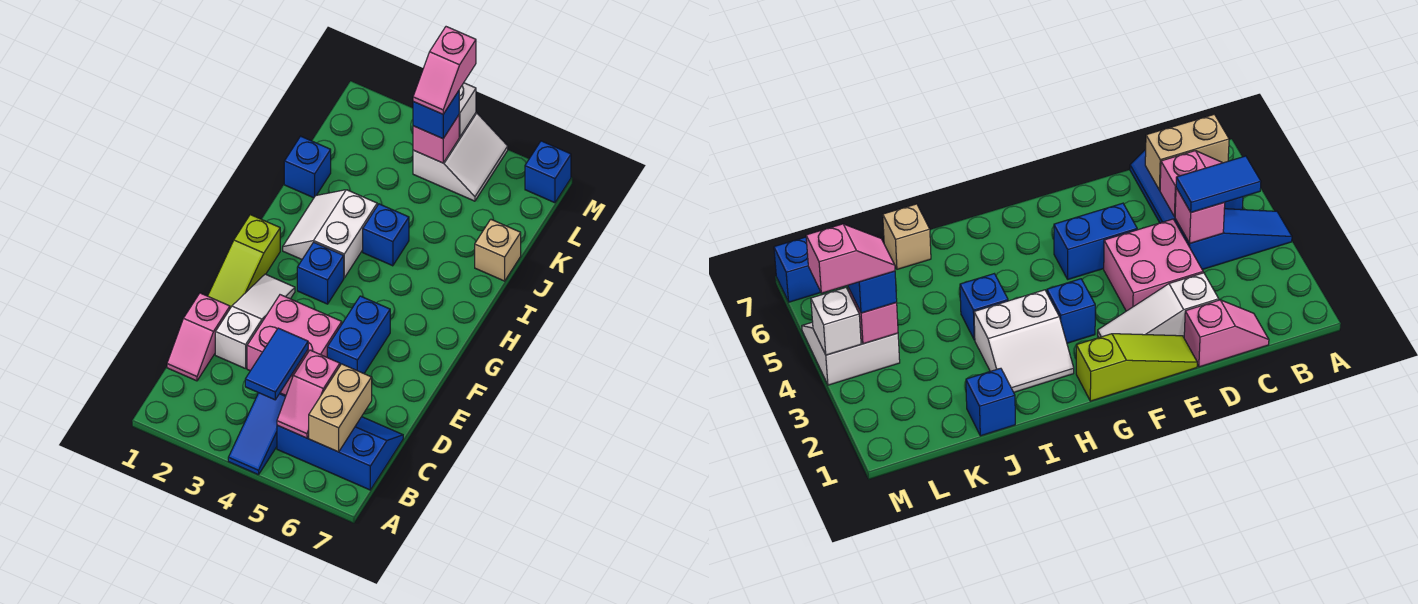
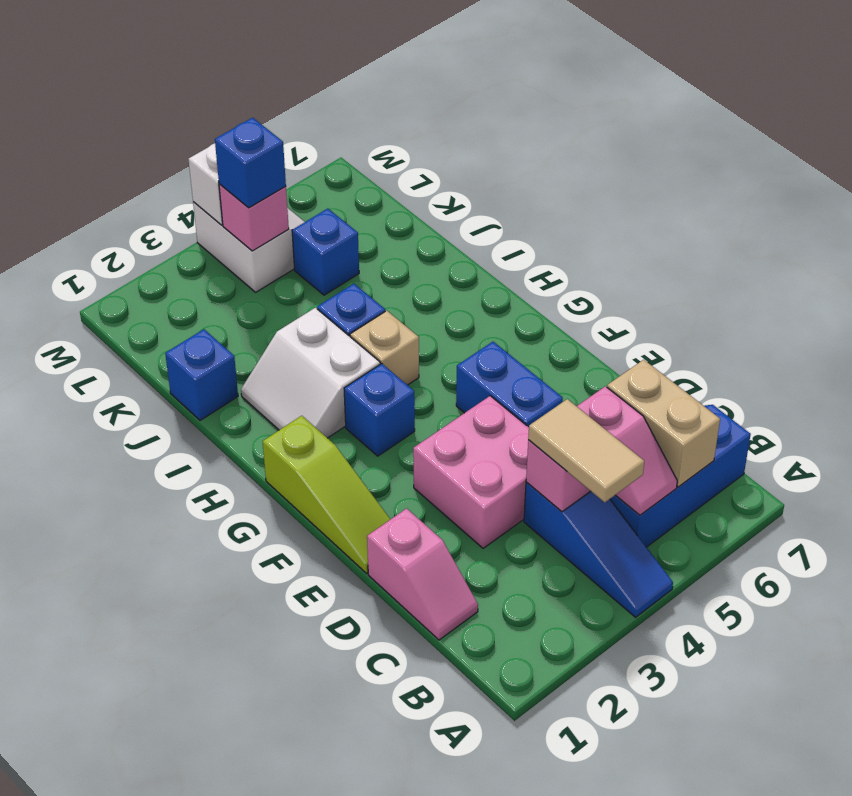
blue tile B4:C4 level 3 -> tan tile B4:C4 level 3
white slope D2:F2 level 1 top D -> none
tan brick J7 level 1 -> tan brick H4 level 1
pink slope L4:M4 level 4 top M -> none
blue brick M7 level 1 -> blue brick K5 level 1

